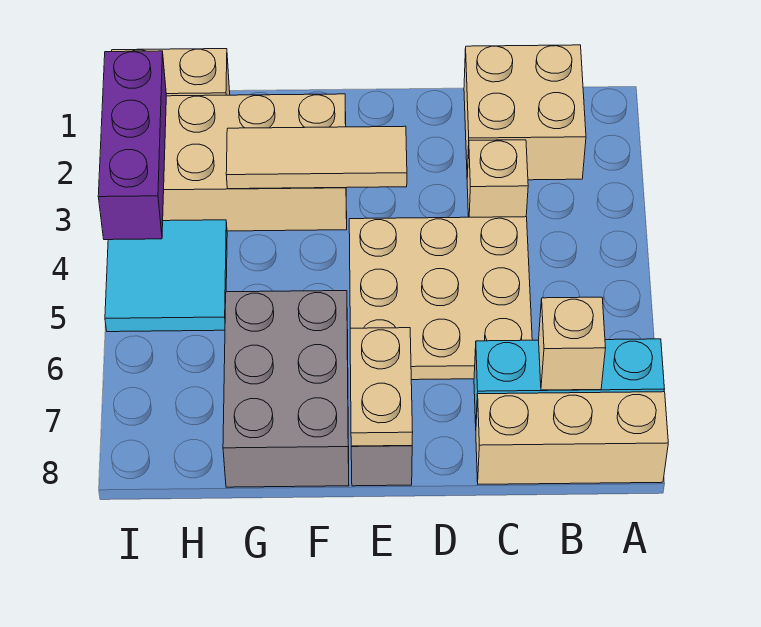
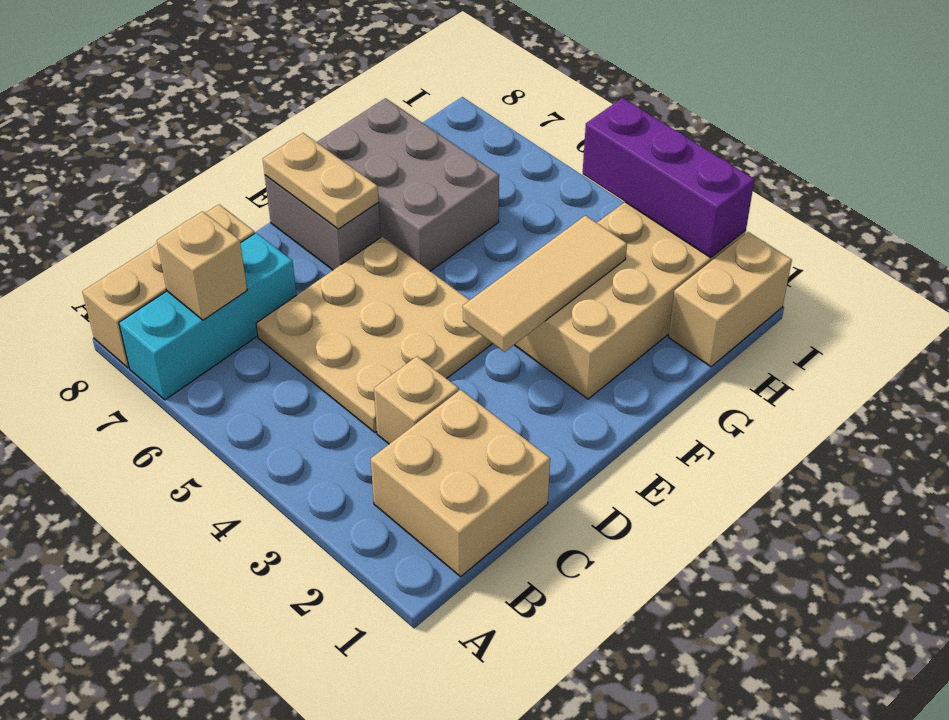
cyan tile H4:I5 level 1 -> none

